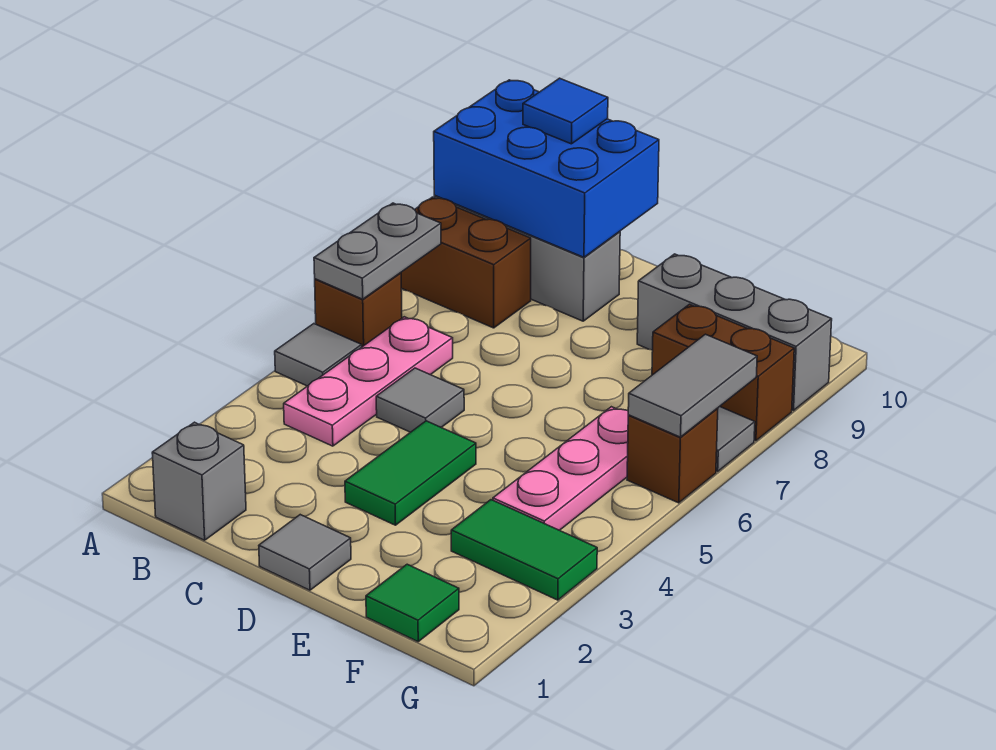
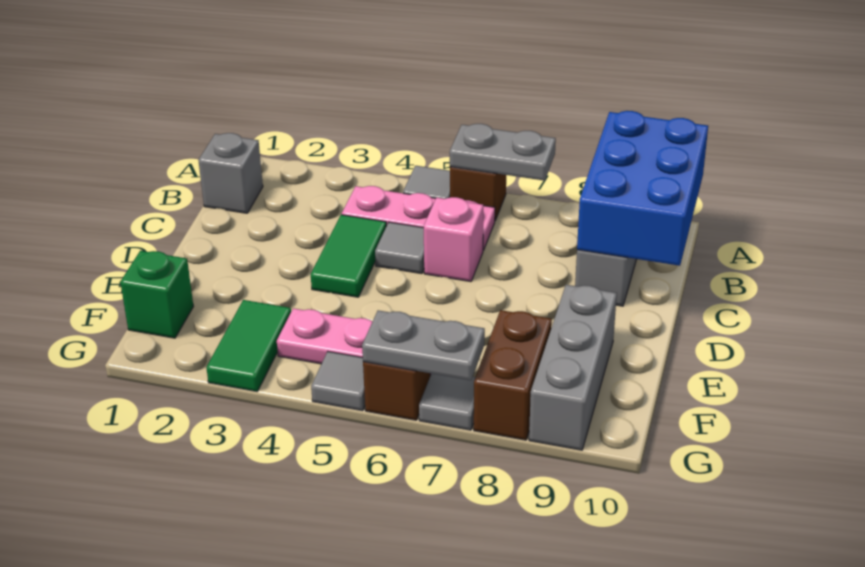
brown brick A8:B8 level 1 -> none
blue tile B10 level 3 -> none
none -> pink brick C6 level 1
grey tile D1 level 1 -> grey tile G5 level 1
green tile D3:D4 level 1 -> green tile C4:D4 level 1
green tile F1 level 1 -> green brick F1 level 1
grey tile G6:G7 level 2 -> grey plate G6:G7 level 2

